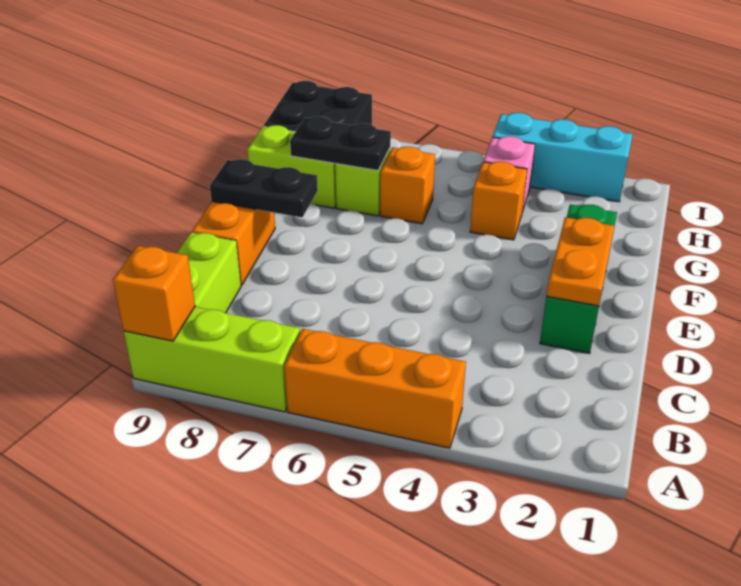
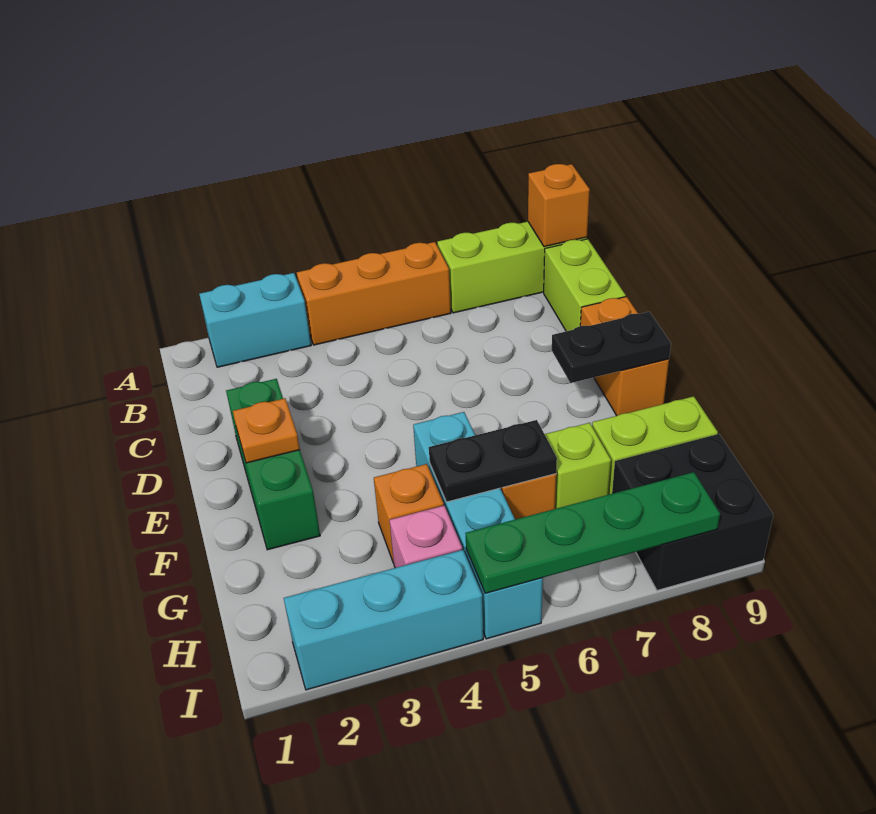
none -> cyan brick A2:A3 level 1
orange plate D2:E2 level 2 -> orange plate E2 level 2
none -> cyan brick F5:I5 level 1
black plate G7:G8 level 2 -> black plate G5:G6 level 2
none -> green plate I5:I8 level 2

